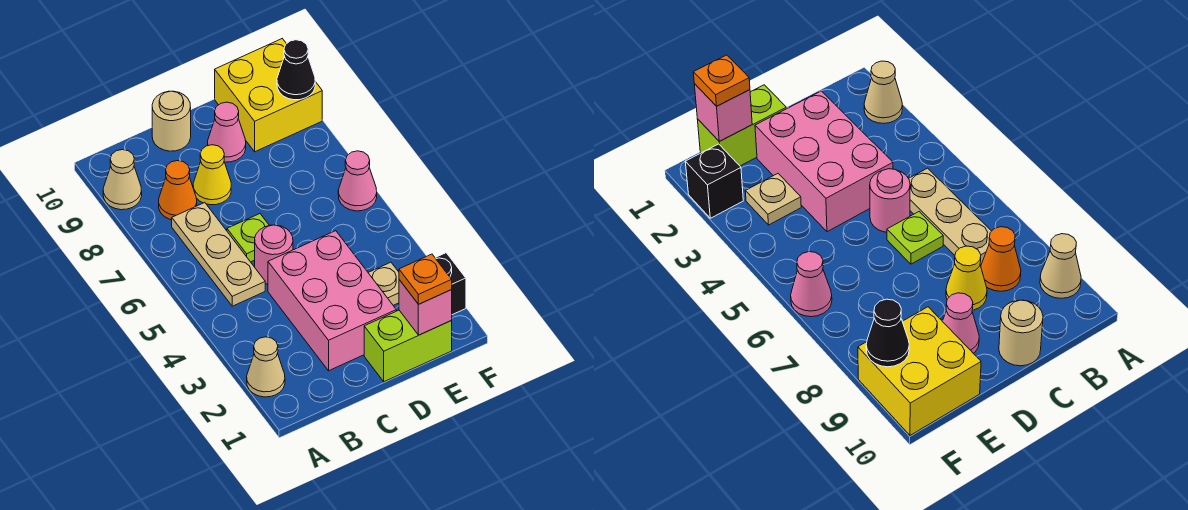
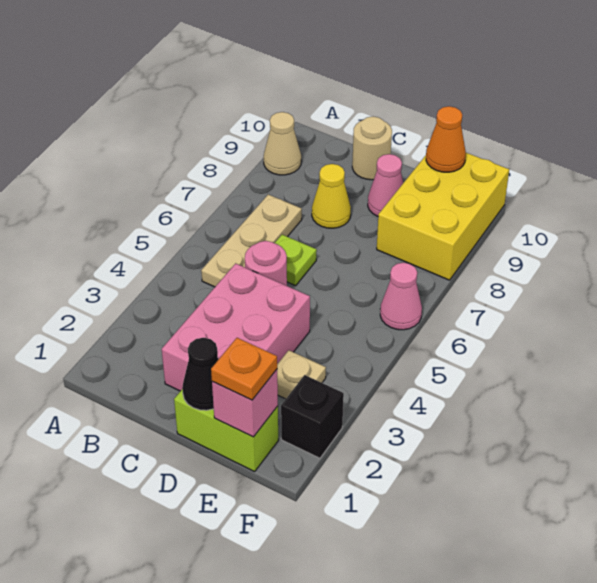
tan cone A2 level 1 -> none
orange cone B8 level 1 -> orange cone E10 level 2
yellow brick E9:F10 level 1 -> yellow brick E8:F10 level 1
black cone F9 level 2 -> black cone D1 level 2

